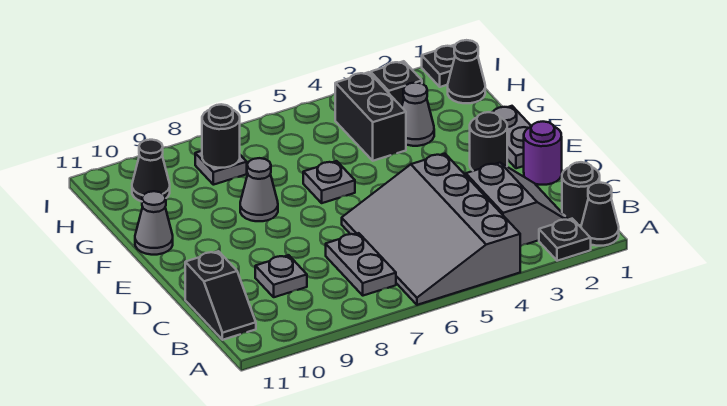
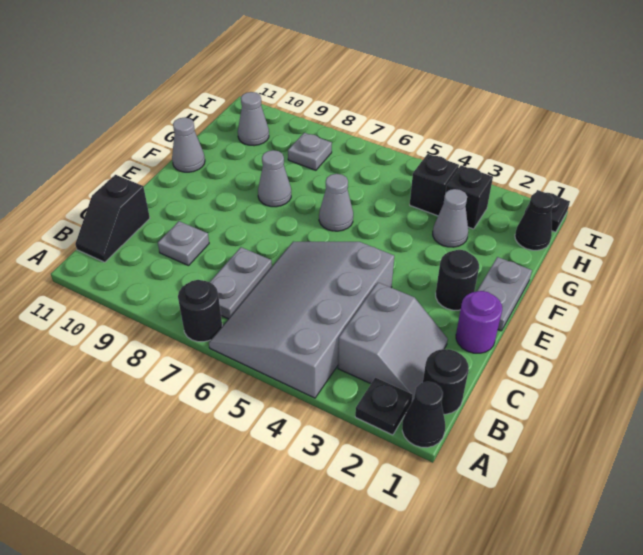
grey plate F6 level 1 -> grey cone F6 level 1
black brick G4:H4 level 1 -> black brick H4 level 1
black round brick H8 level 2 -> black round brick A7 level 1
black cone H10 level 1 -> grey cone H10 level 1

